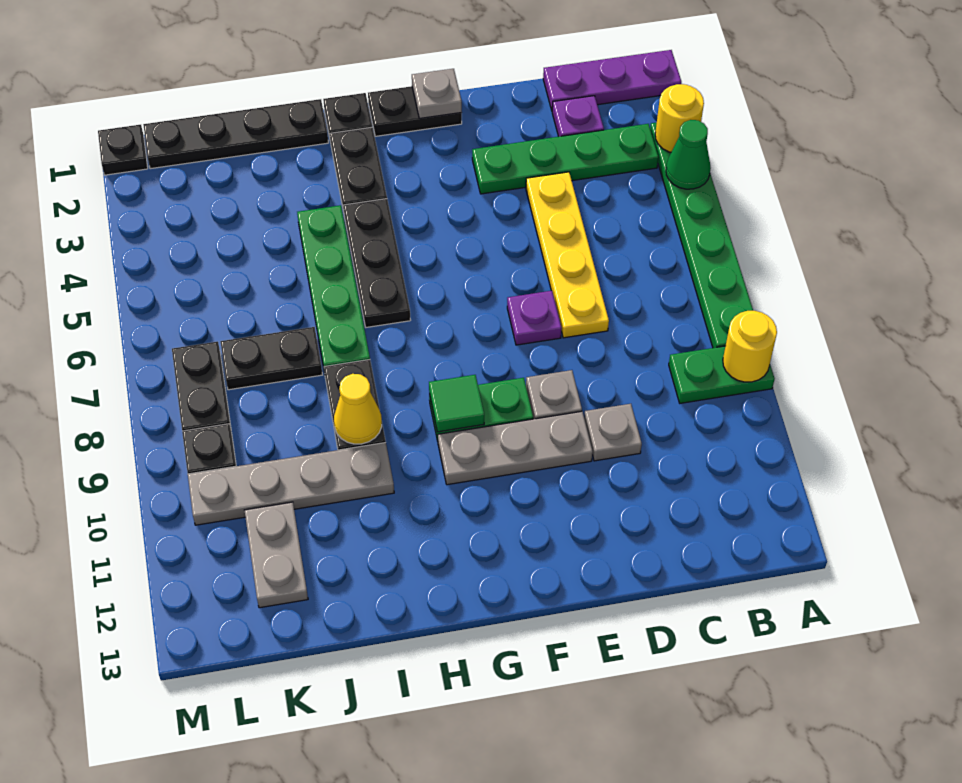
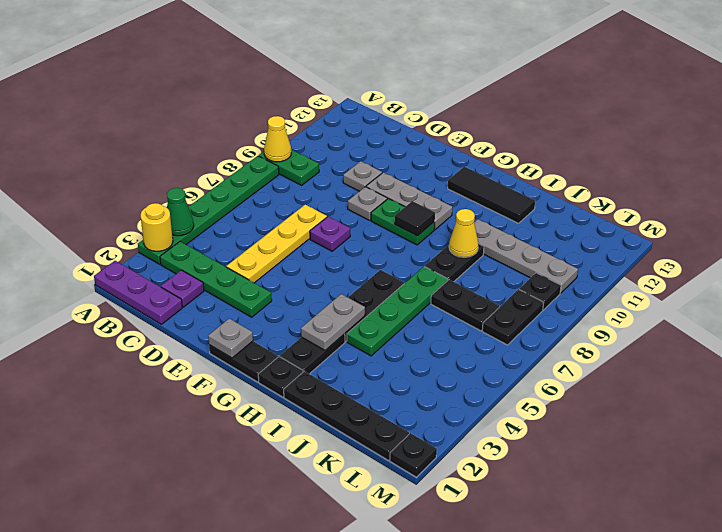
yellow round brick A9 level 2 -> yellow cone A9 level 2
green tile G9 level 2 -> black tile G9 level 2
none -> black tile G12:I12 level 1
grey plate K11:K12 level 1 -> grey plate H3:H4 level 2

